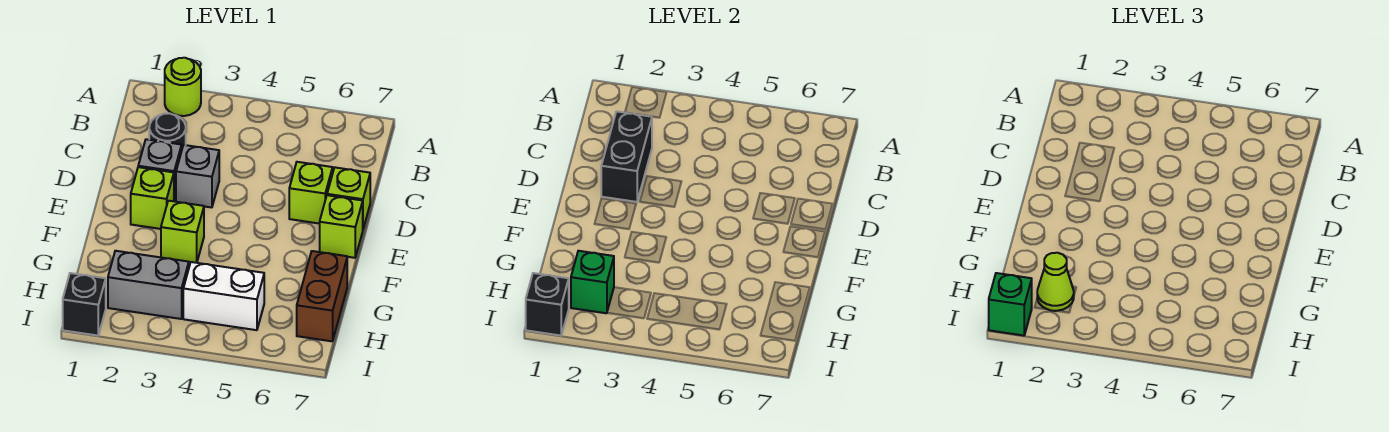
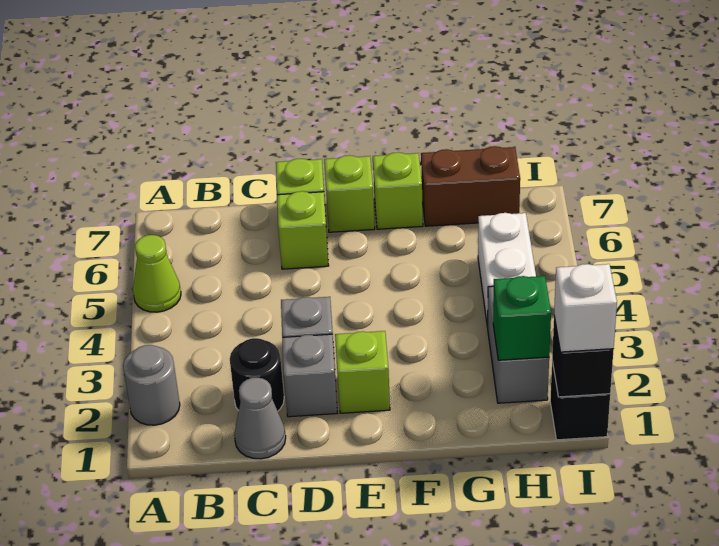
lime round brick A2 level 1 -> grey round brick A2 level 1
none -> grey cone C1 level 1
black brick C2:D2 level 2 -> none
lime brick F3 level 1 -> lime brick F7 level 1
lime cone H2 level 3 -> lime cone A5 level 1
green brick I1 level 3 -> white brick I1 level 3

